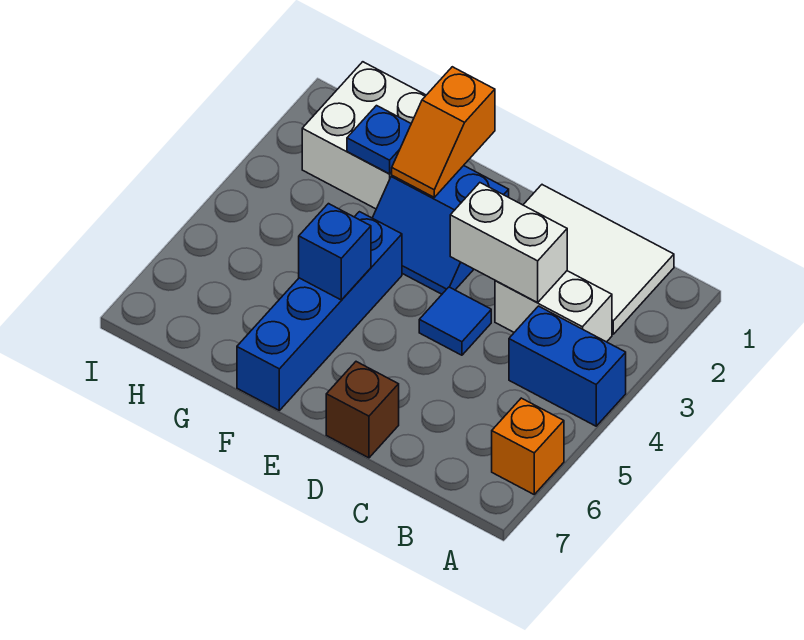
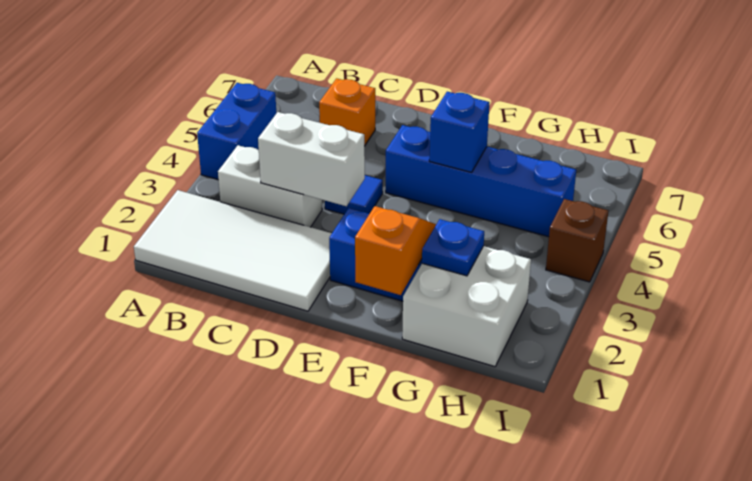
blue brick A4:B4 level 1 -> blue brick A4:A5 level 1
orange brick A6 level 1 -> orange brick C6 level 1
white tile B1:D2 level 1 -> white tile A1:D2 level 1
brown brick D7 level 1 -> brown brick I4 level 1
blue brick F4:F7 level 1 -> blue brick E5:H5 level 1

